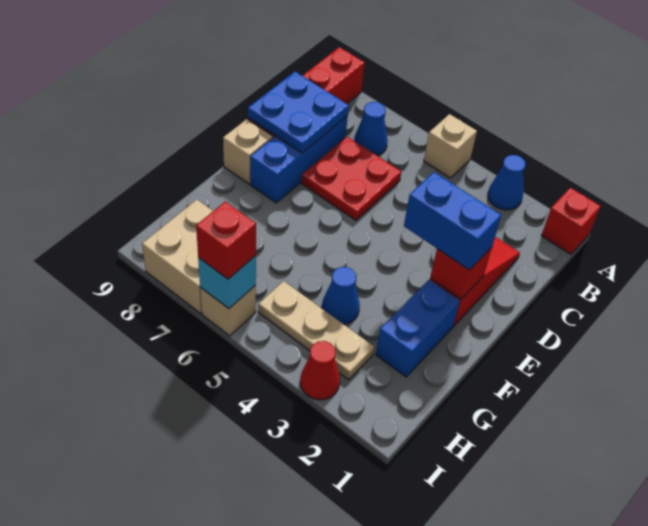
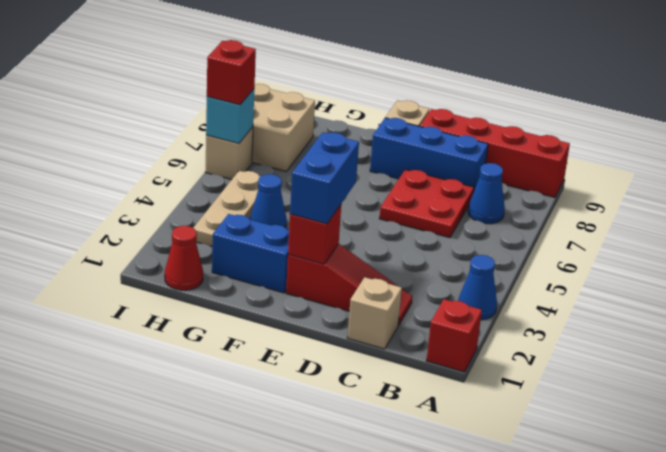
tan brick A5 level 1 -> tan brick C1 level 1
blue plate C8:D9 level 2 -> none
red cone I3 level 1 -> red cone H1 level 1

